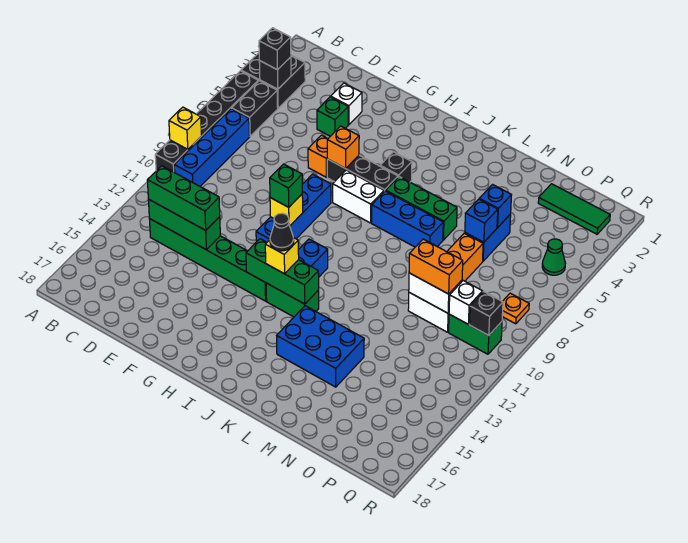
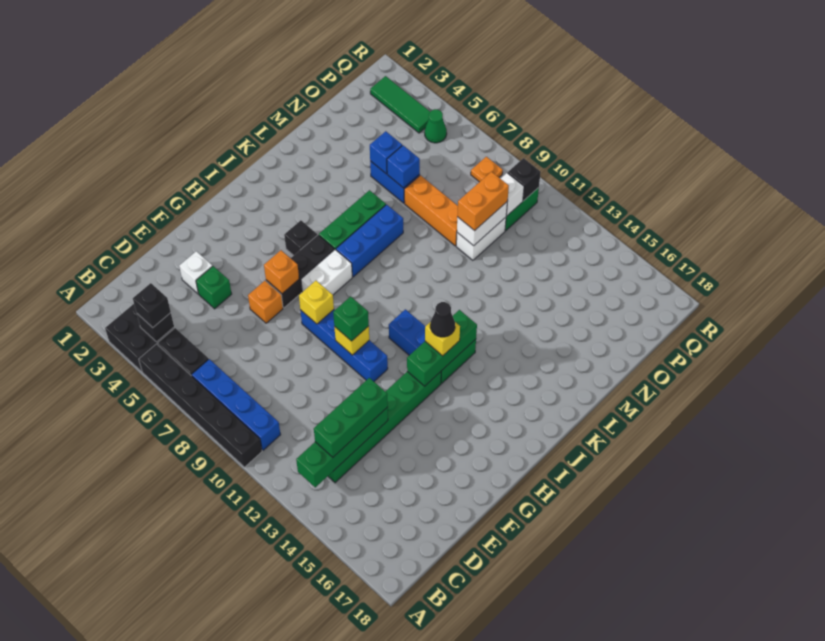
yellow brick A9 level 2 -> yellow brick G8 level 2
green brick C13:E13 level 2 -> green brick B13:E13 level 2
blue brick K14:M15 level 1 -> none
green tile O2:Q2 level 1 -> green tile Q2:Q4 level 1

